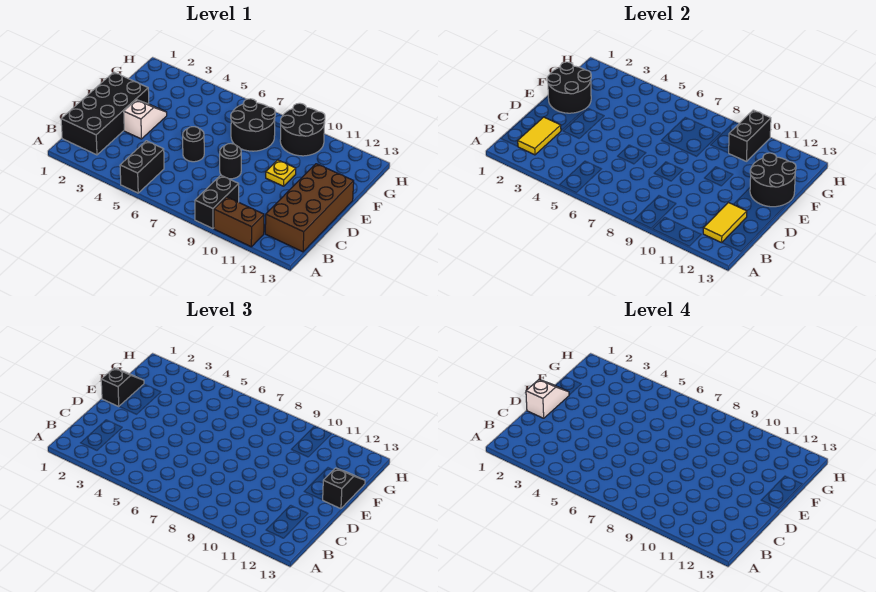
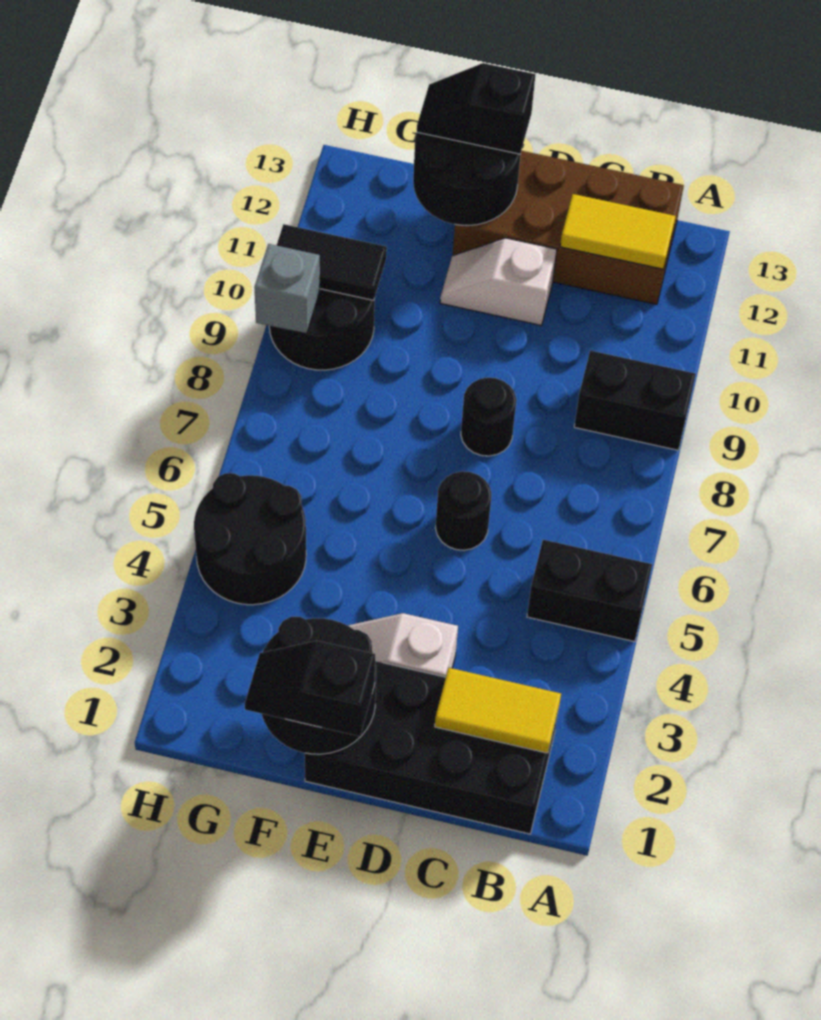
brown brick A10:A11 level 1 -> none
white slope D1:E1 level 4 top D -> white slope D11:E11 level 1 top D
yellow plate E10 level 1 -> none
black round brick F7:G8 level 1 -> black round brick G4:H5 level 1
black brick G10:H10 level 2 -> black tile G10:H10 level 2
none -> grey brick H9 level 2

